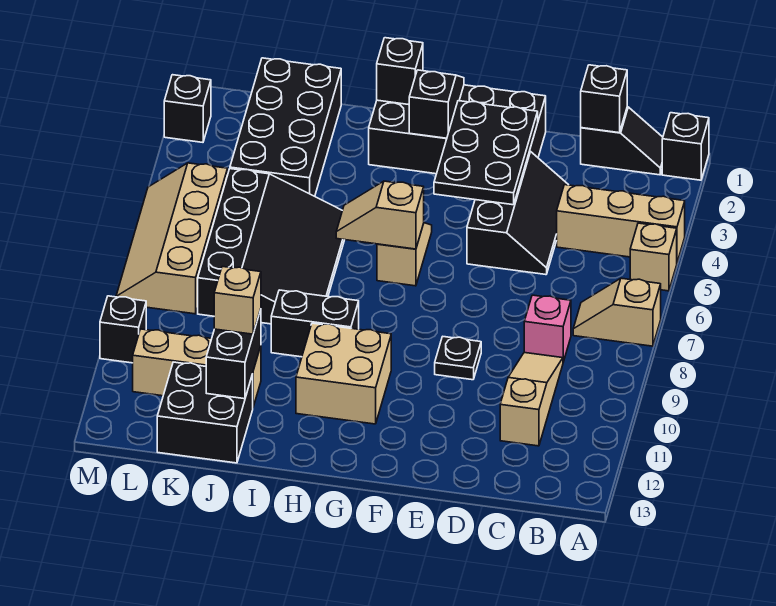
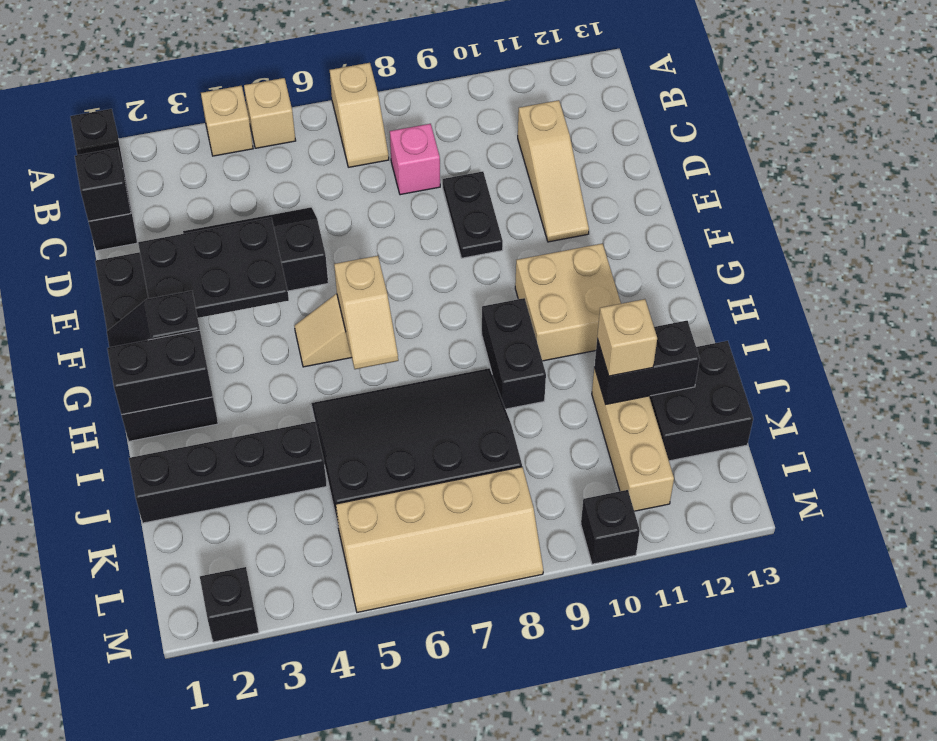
tan brick A4:C4 level 1 -> tan brick A4 level 1
tan slope C9:C11 level 1 top 11 -> tan slope C11:E11 level 1 top C
black plate E9 level 1 -> black plate D9:E9 level 1
black brick H1 level 2 -> black brick H1:H2 level 2
black brick J1:K4 level 1 -> black brick J1:J4 level 1

